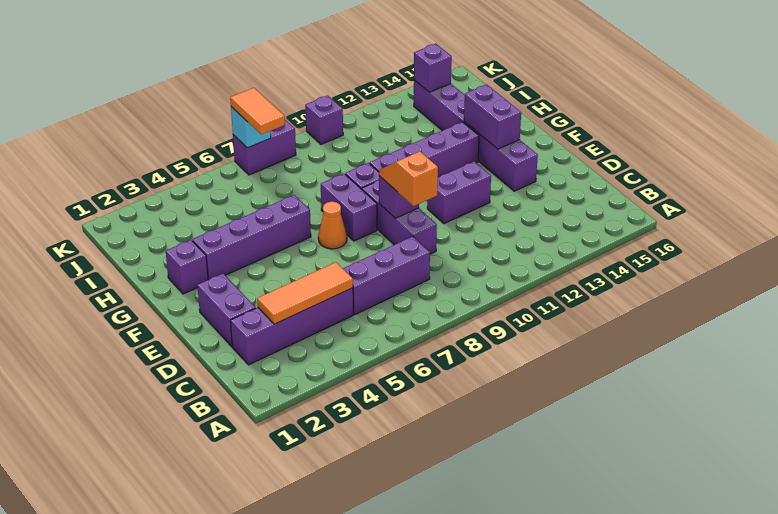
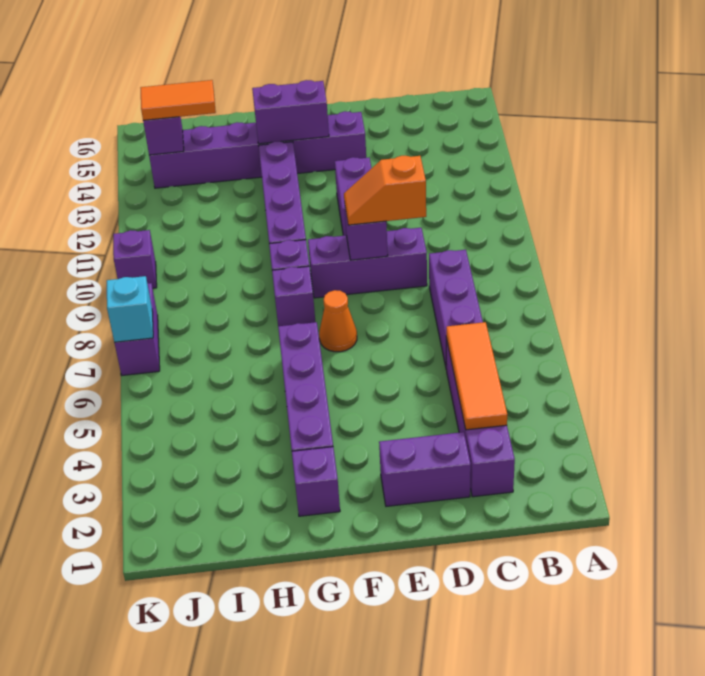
purple brick F8:G8 level 1 -> purple brick G8 level 1
orange tile J7:K7 level 3 -> orange tile I14:J14 level 3

